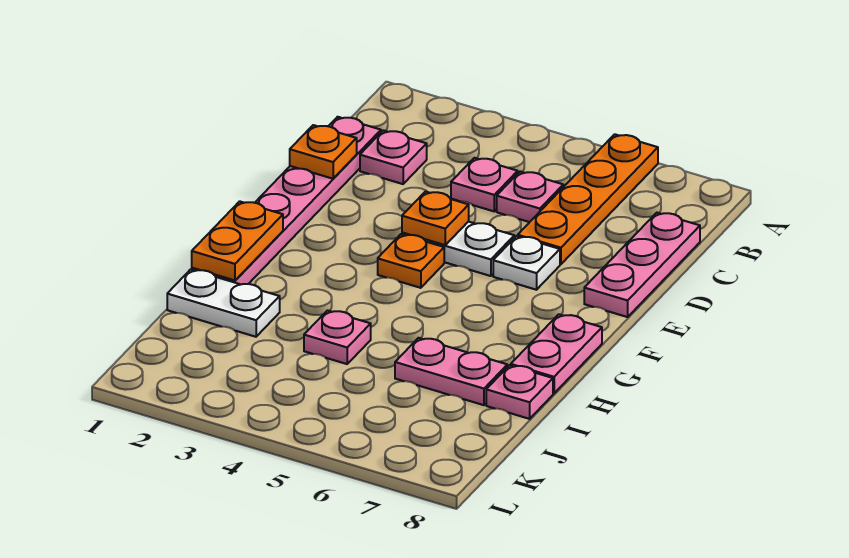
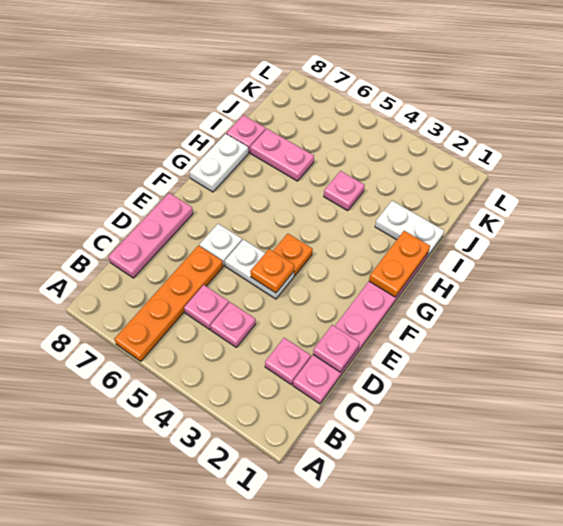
orange plate D1 level 2 -> pink plate D1 level 2
pink plate G8:H8 level 1 -> white plate G8:H8 level 1

